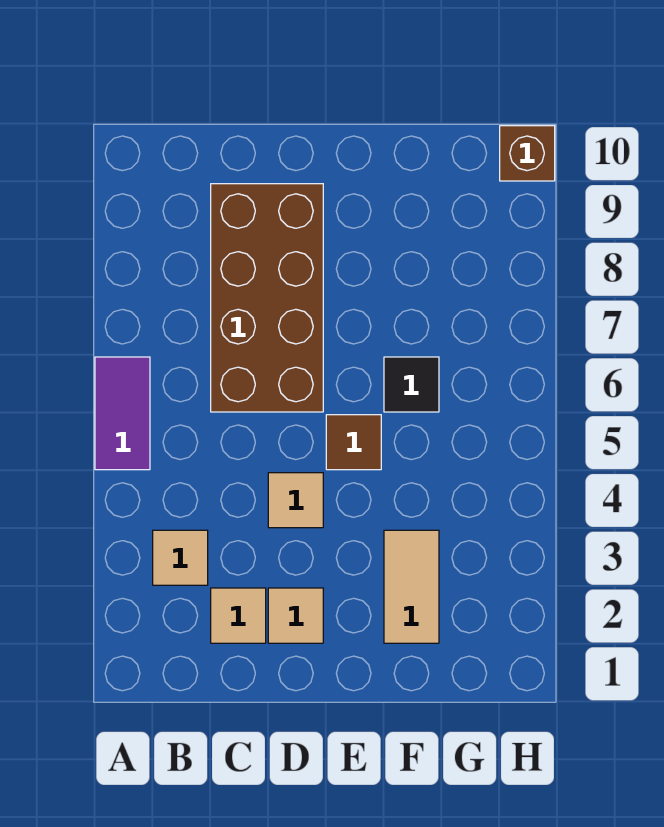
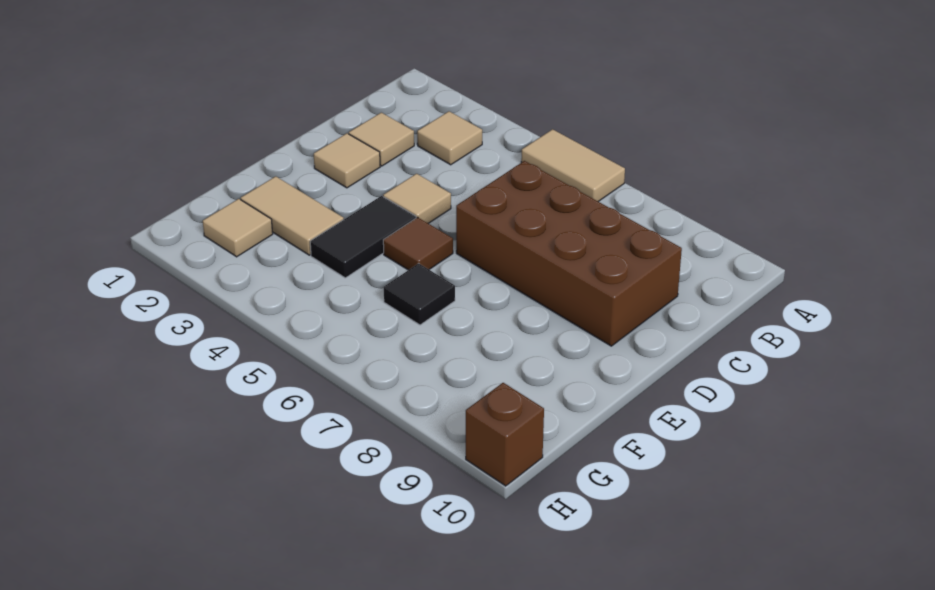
purple tile A5:A6 level 1 -> tan tile A5:A6 level 1
none -> black tile E4:F4 level 1
none -> tan tile G2 level 1

